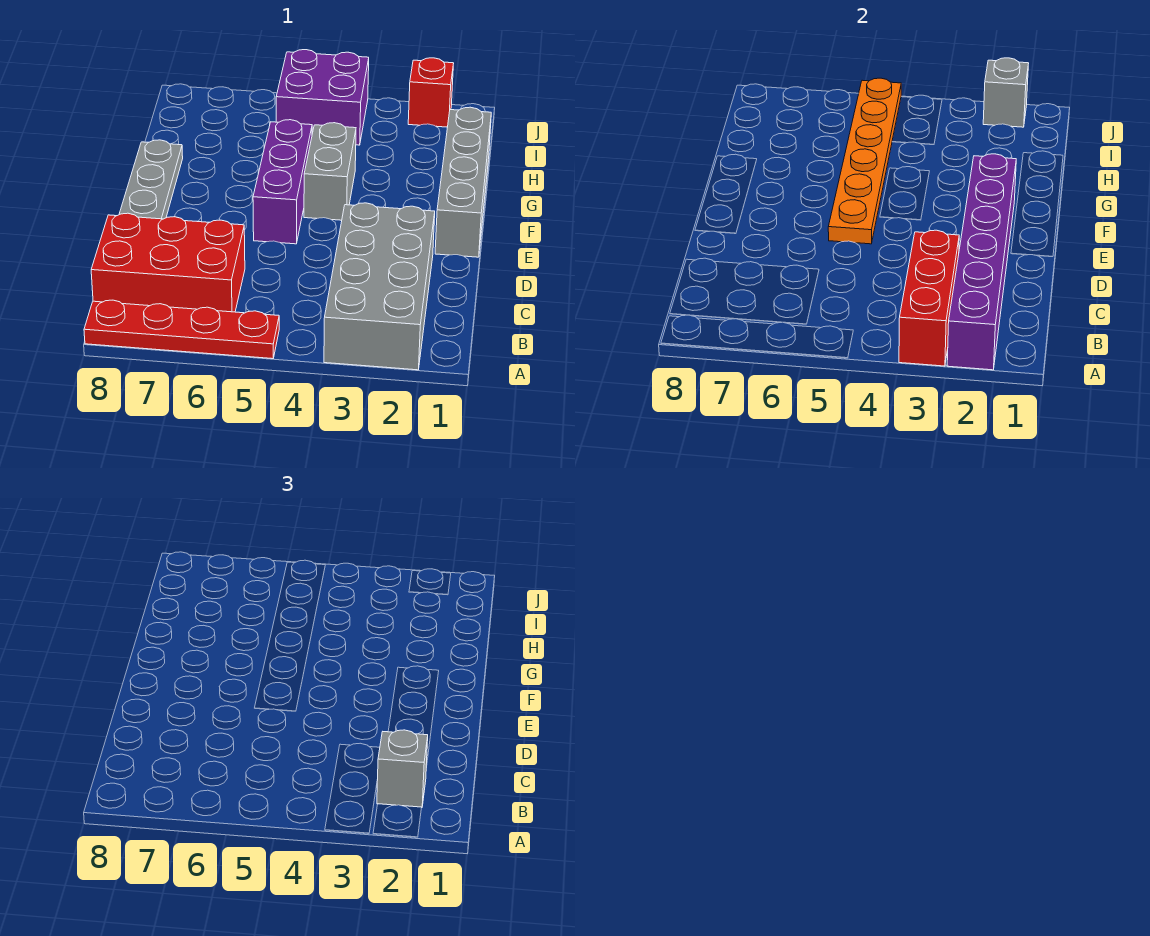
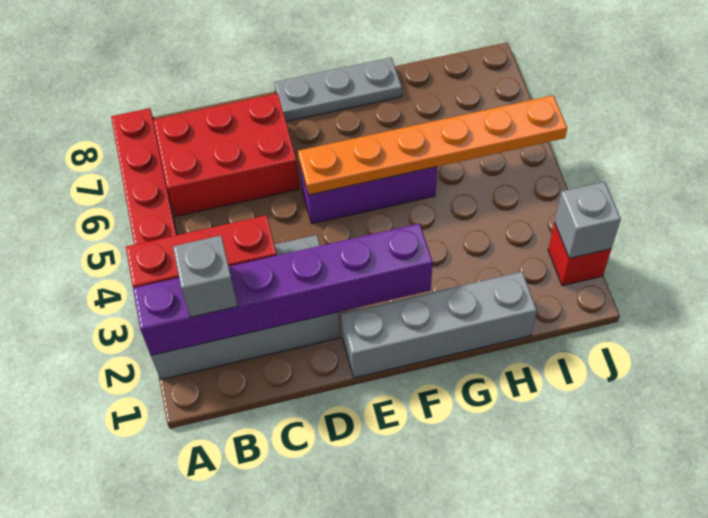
red brick B6:C8 level 1 -> red brick B6:D7 level 1
grey brick F4:G4 level 1 -> none
purple brick I4:J5 level 1 -> none

